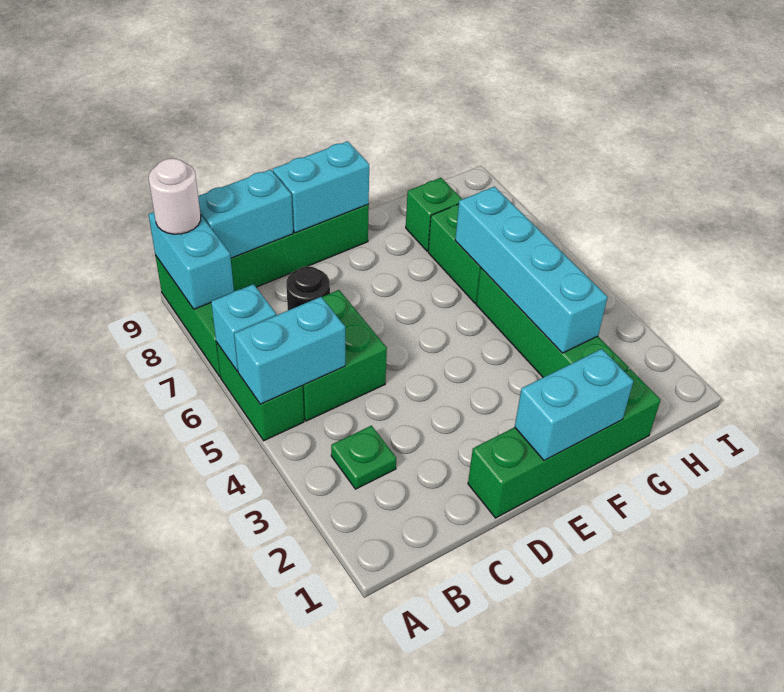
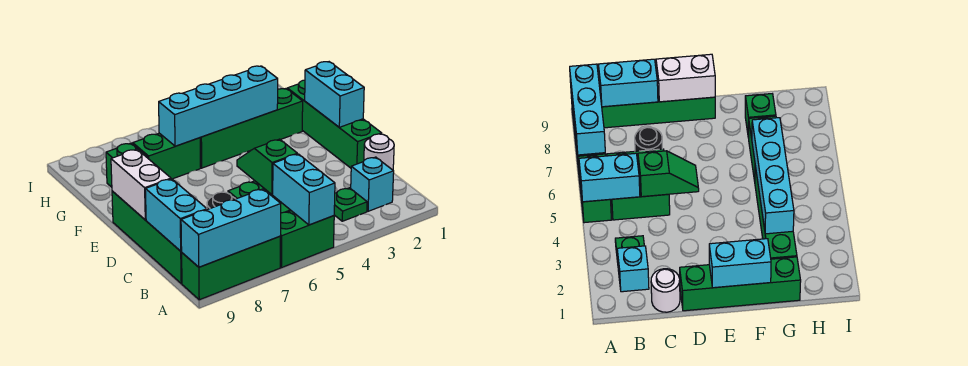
cyan brick A6 level 2 -> cyan brick B2 level 1
cyan brick A8:A9 level 2 -> cyan brick A7:A9 level 2
white round brick A9 level 3 -> white round brick C1 level 1
none -> green slope C5:D5 level 2 top C
cyan brick D9:E9 level 2 -> white brick D9:E9 level 2

